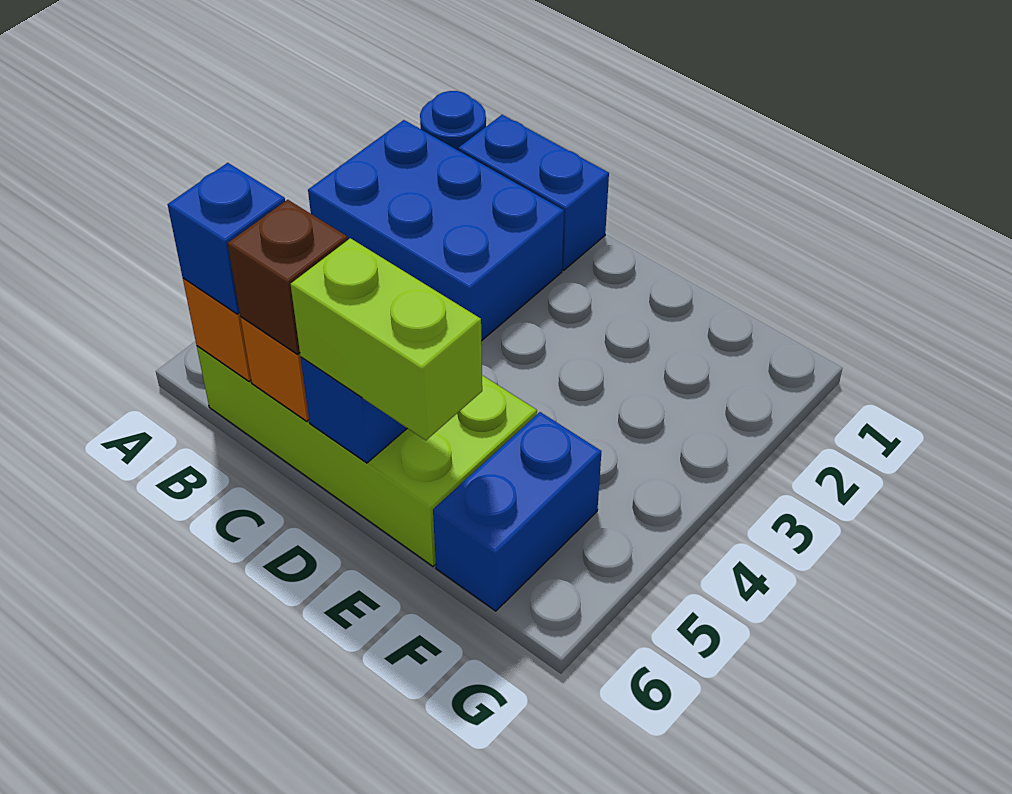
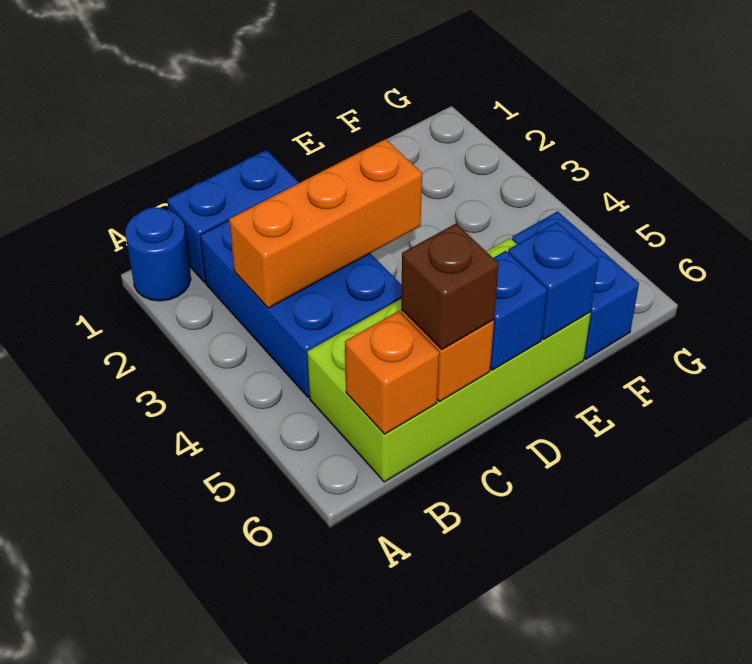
blue brick A2:C3 level 1 -> blue brick B2:C4 level 1
none -> orange brick B3:D3 level 2
blue brick B6 level 3 -> blue brick E6 level 2
lime brick D6:E6 level 3 -> none

